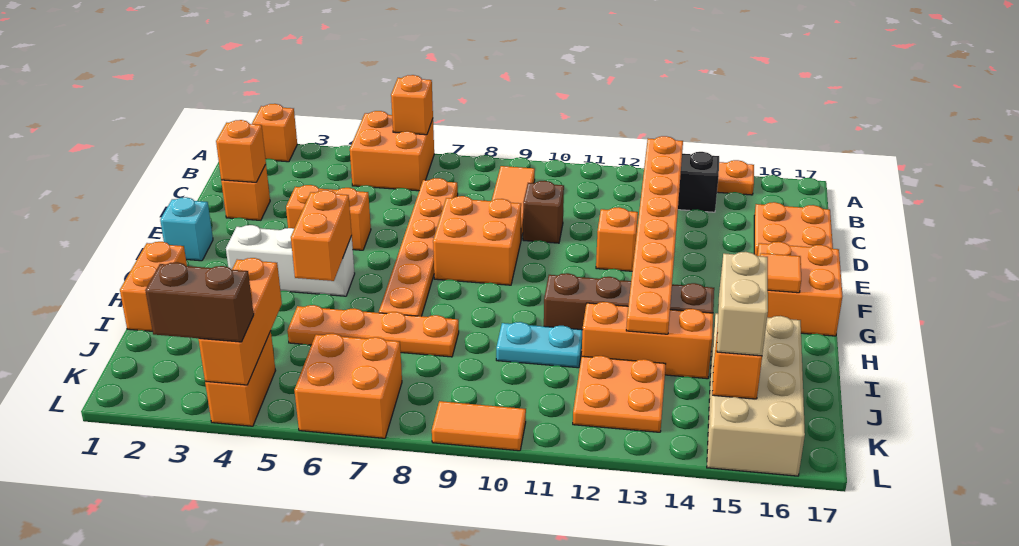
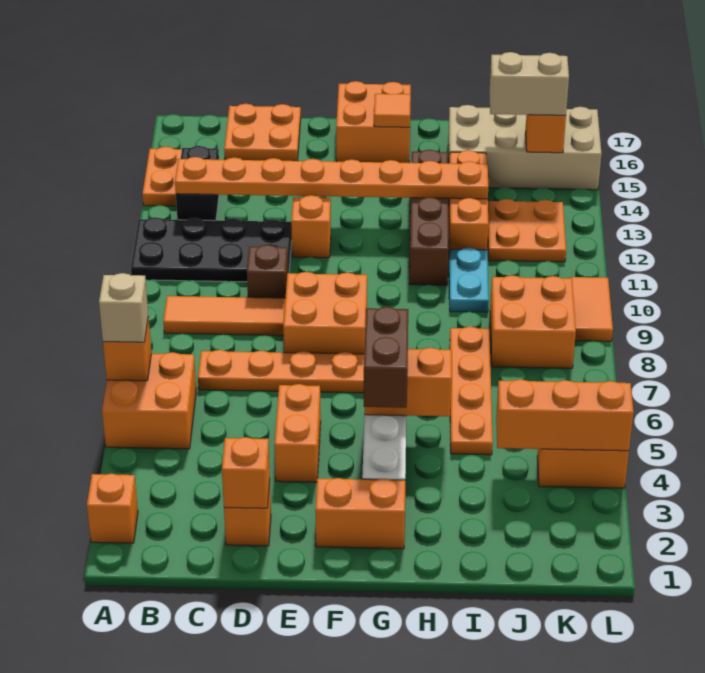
none -> tan brick A6 level 3
none -> black plate A11:D12 level 1
cyan brick F1 level 1 -> none
orange brick H1:I1 level 1 -> orange brick F2:G2 level 1
orange brick K6:L7 level 1 -> orange brick J8:K9 level 1
brown brick L3:L4 level 3 -> brown brick G4:G5 level 3

